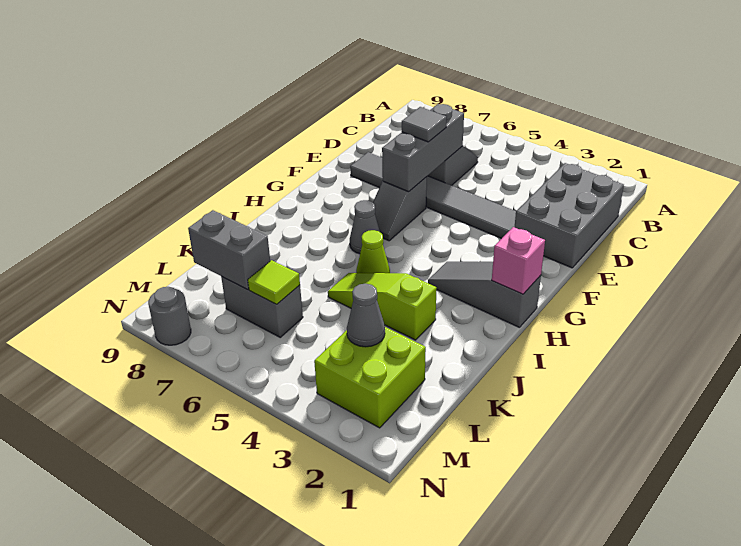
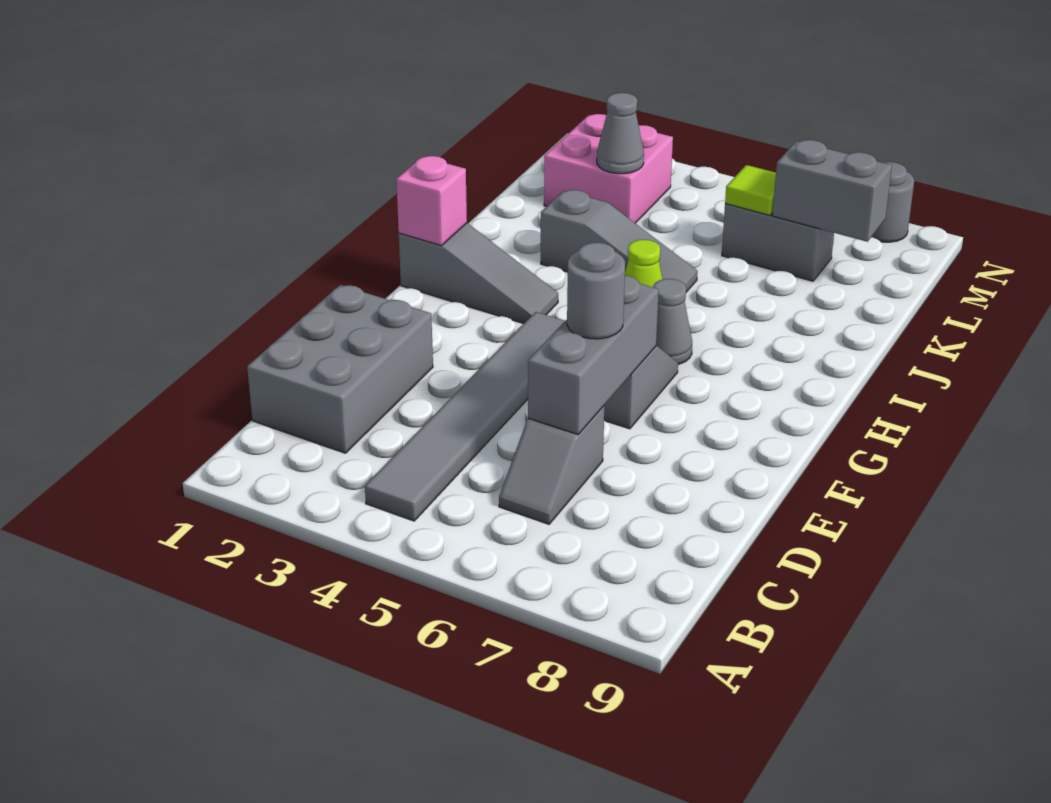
grey tile E3:E8 level 1 -> grey tile B4:G4 level 1
grey tile E6 level 3 -> grey round brick E6 level 3
lime slope J3:J5 level 1 top 3 -> grey slope J3:J5 level 1 top 3
lime brick L2:M3 level 1 -> pink brick L2:M3 level 1

